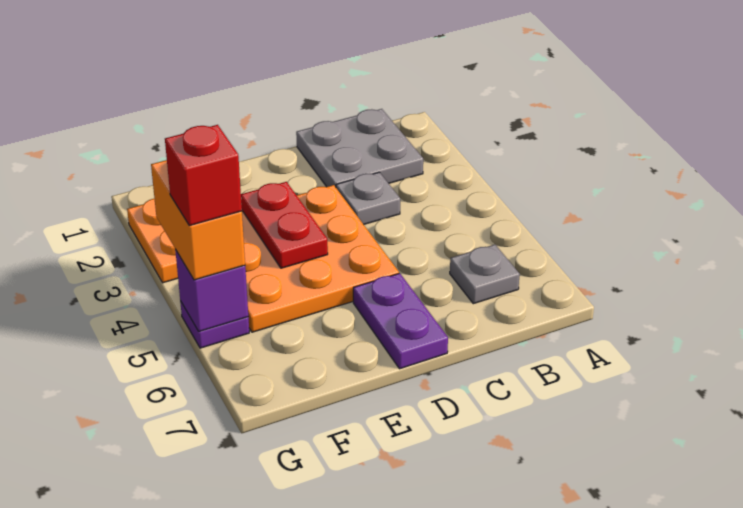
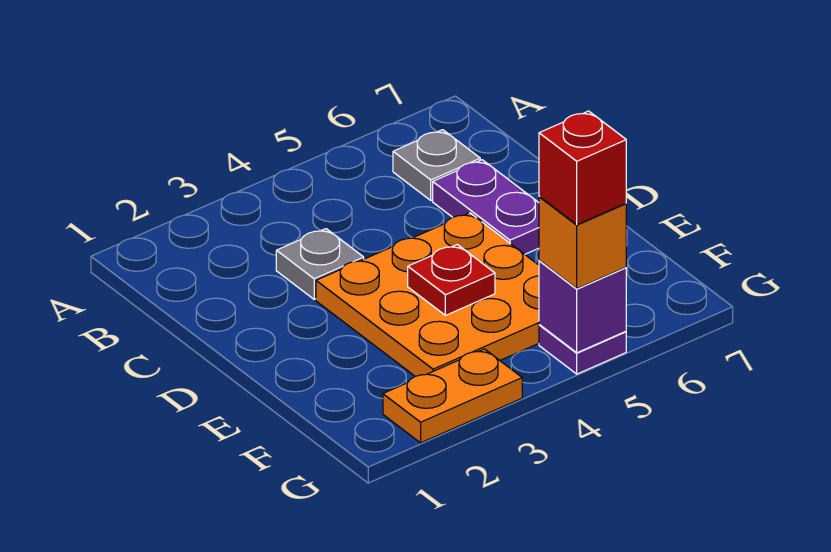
grey plate B1:C2 level 1 -> none
purple plate D6:D7 level 1 -> purple plate C6:D6 level 1
red plate E3:E4 level 2 -> red plate E4 level 2
orange brick G4:G5 level 3 -> orange brick G5 level 3

